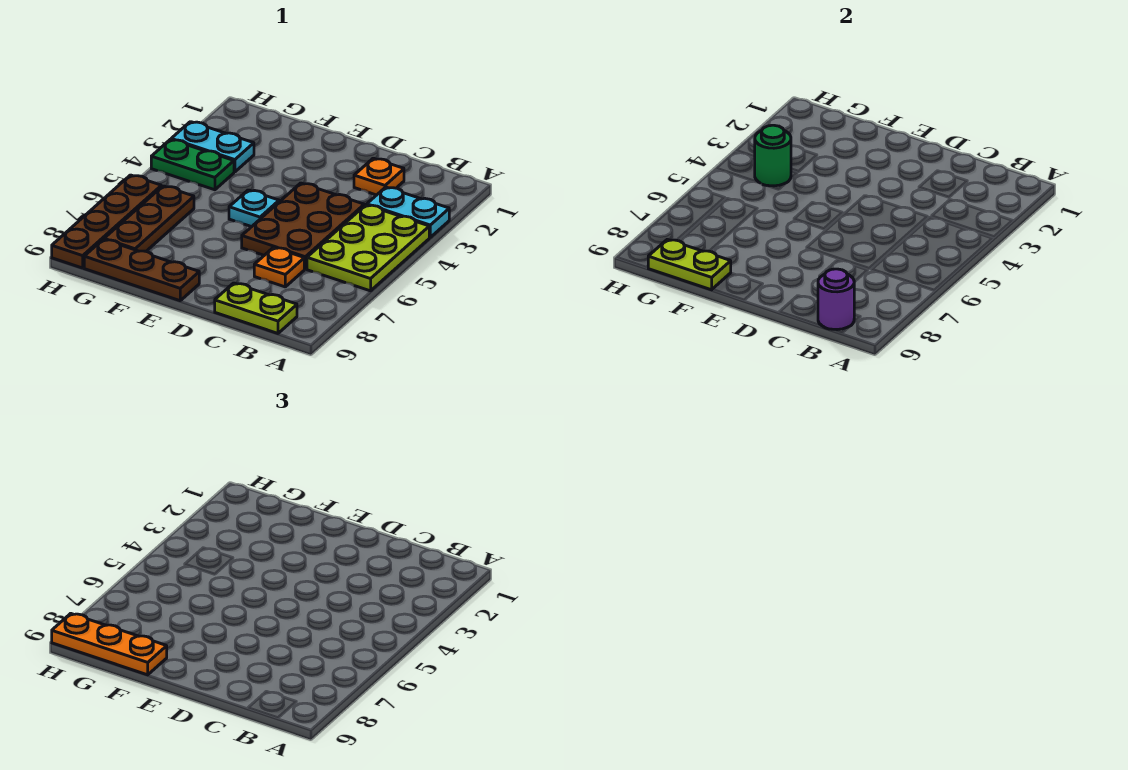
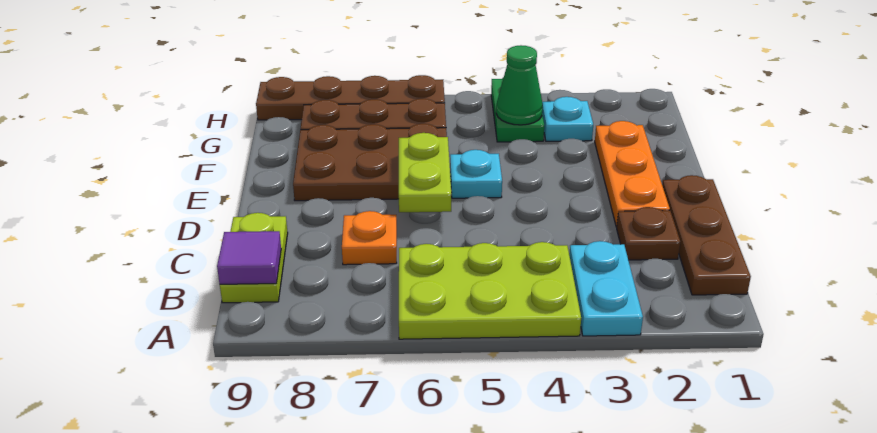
purple round brick B9 level 2 -> purple tile B9 level 2
orange plate C2 level 1 -> brown plate C2 level 1
brown plate C4:D6 level 1 -> brown plate E6:F8 level 1
brown plate E9:G9 level 1 -> brown plate B1:D1 level 1
lime plate F9:G9 level 2 -> lime plate D6:E6 level 2
orange plate F9:H9 level 3 -> orange plate D2:F2 level 1
cyan plate G3:H3 level 1 -> cyan plate G3 level 1
green round brick G4 level 2 -> green cone G4 level 2

